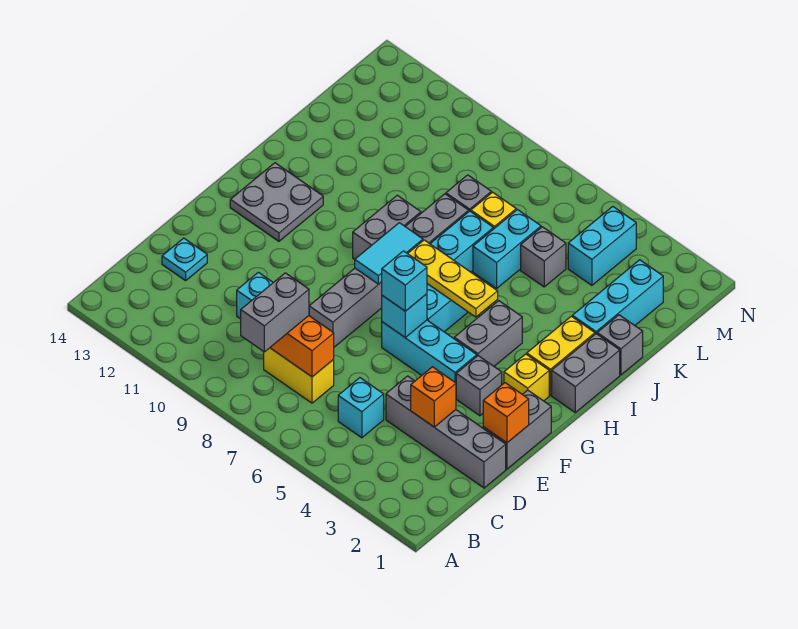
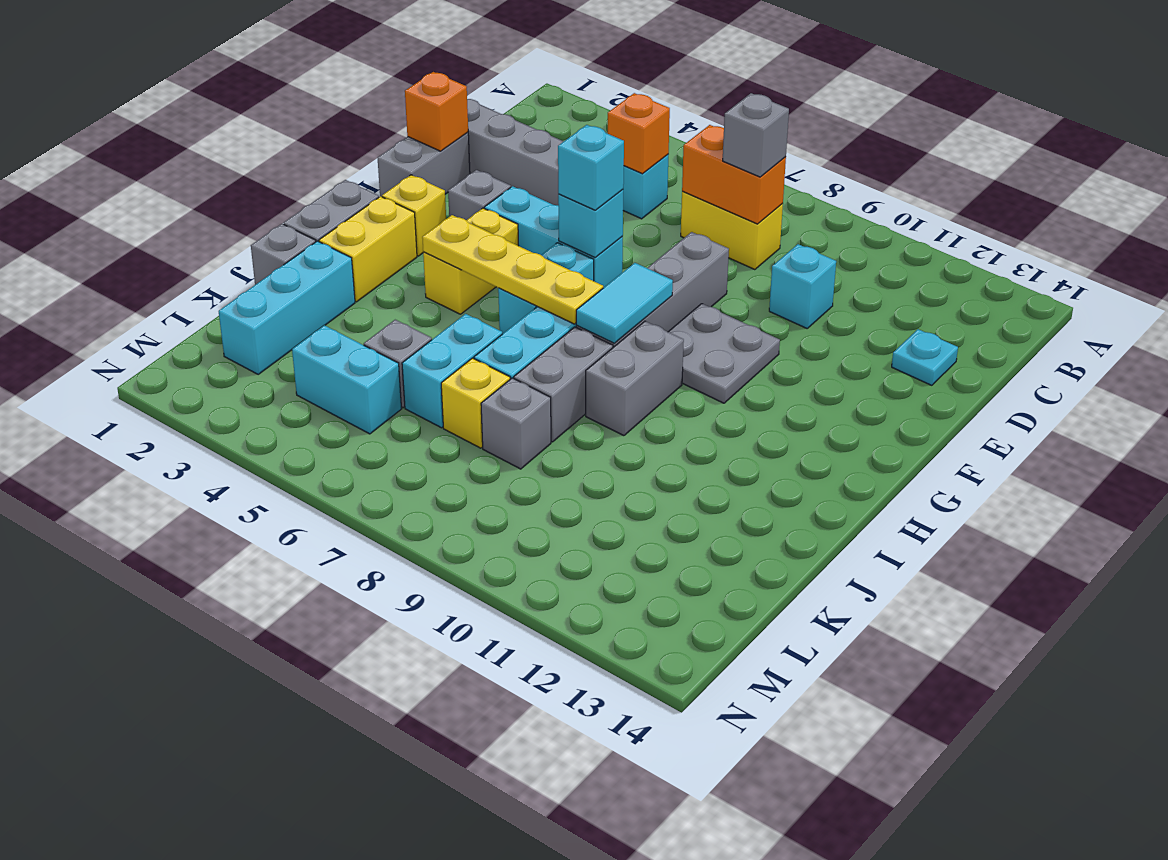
grey brick B8:C8 level 3 -> grey brick C8 level 3
orange brick D3 level 2 -> orange brick C5 level 2
grey brick G4:H4 level 1 -> yellow brick G4:H4 level 1
grey plate G12:H13 level 1 -> grey plate F9:G10 level 1
yellow plate H5:H7 level 2 -> yellow plate H4:H7 level 2
cyan brick L4:M4 level 1 -> cyan brick L4:L5 level 1

